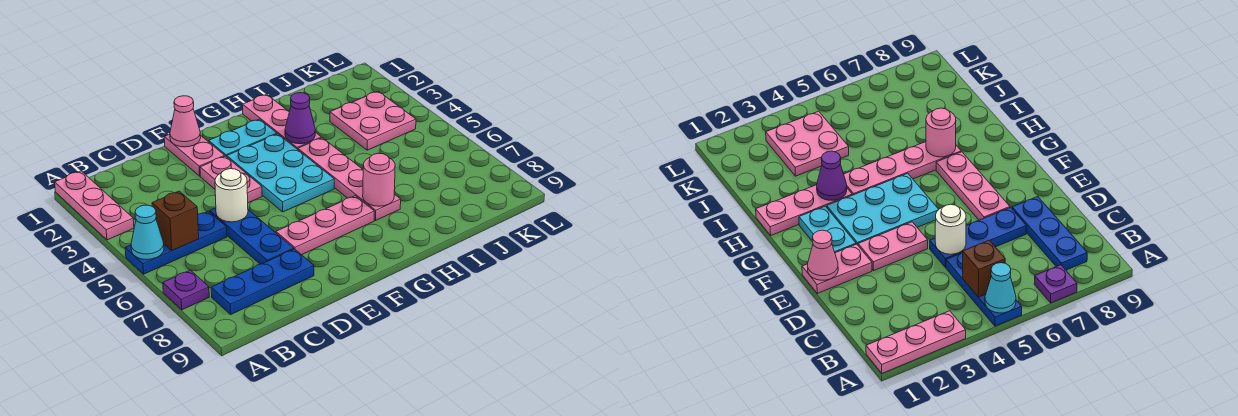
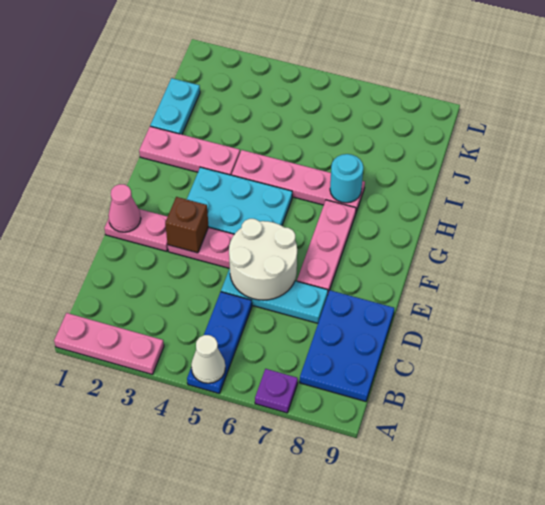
cyan cone A5 level 2 -> white cone A5 level 2
brown brick B5 level 2 -> brown brick E3 level 2
blue plate B8:D8 level 1 -> blue plate B8:D9 level 1
blue plate D5:D7 level 1 -> cyan plate D5:D7 level 1
white round brick D5 level 2 -> white round brick D5:E6 level 2
cyan plate F2:G2 level 1 -> cyan plate I1:J1 level 1
purple cone H3 level 2 -> none
pink round brick H7 level 2 -> cyan round brick H7 level 2
pink plate J3:K4 level 1 -> none

